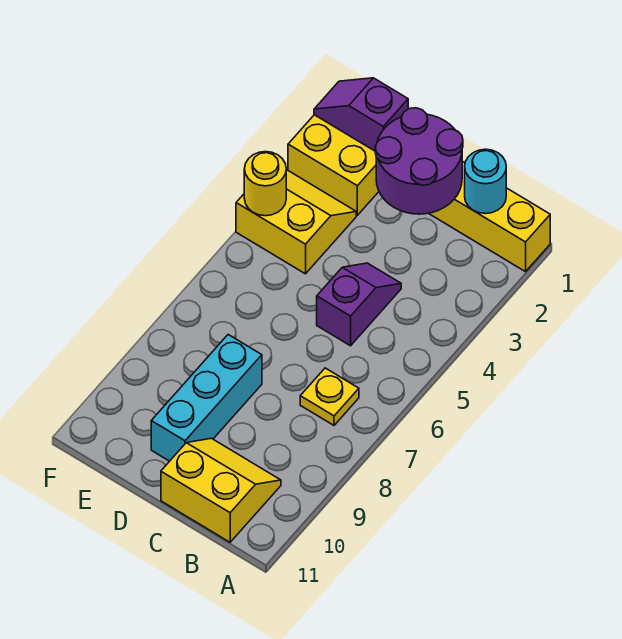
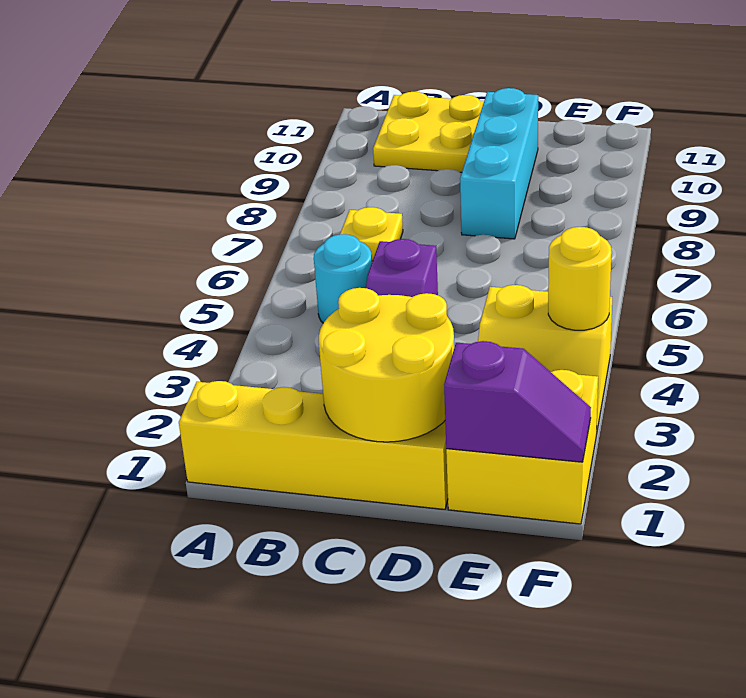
cyan round brick B1 level 2 -> cyan round brick B5 level 1
yellow slope B10:C11 level 1 top 11 -> yellow plate B10:C11 level 1
purple round brick C1:D2 level 2 -> yellow round brick C1:D2 level 2

